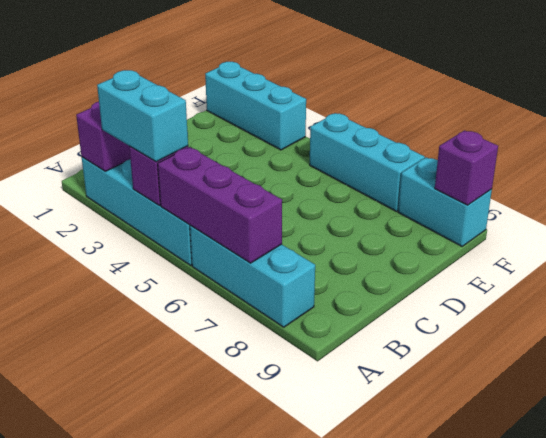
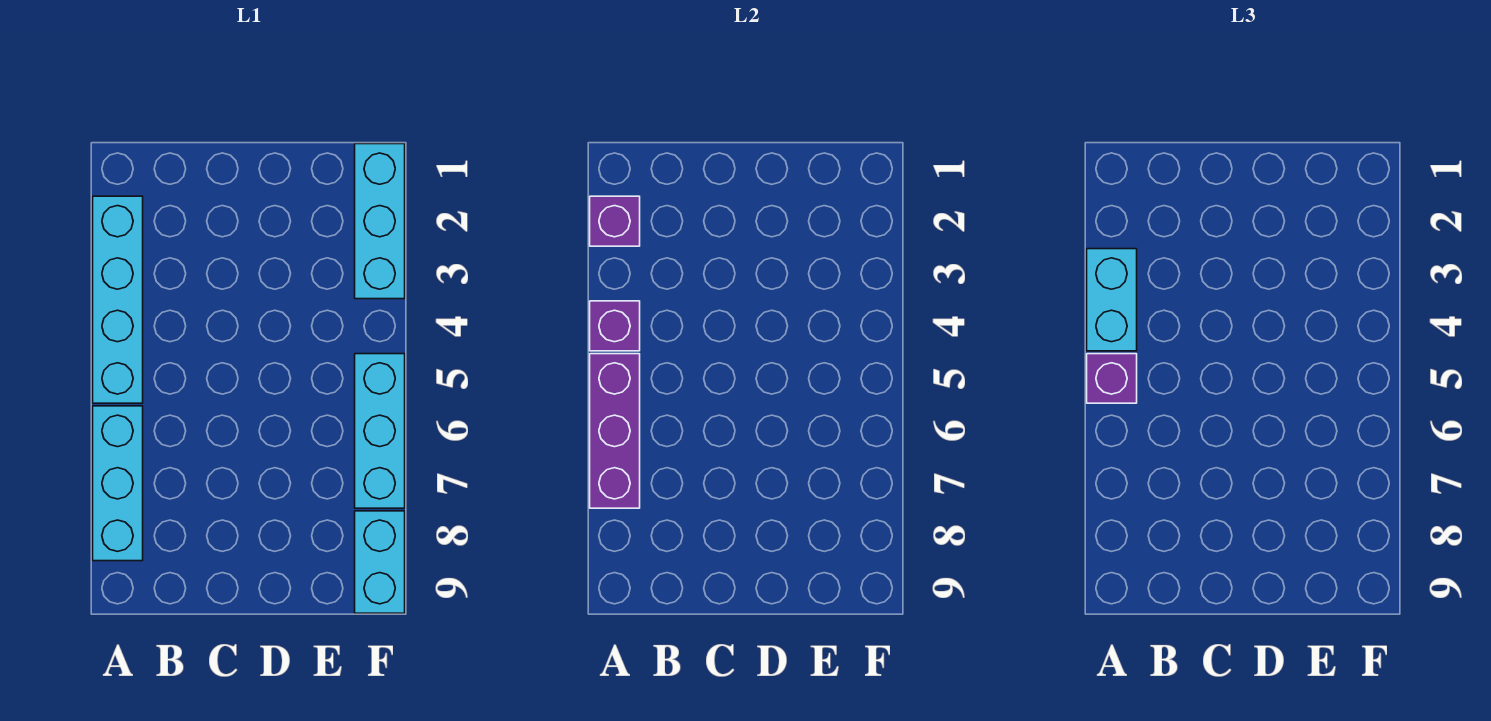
purple brick F9 level 2 -> purple brick A5 level 3

